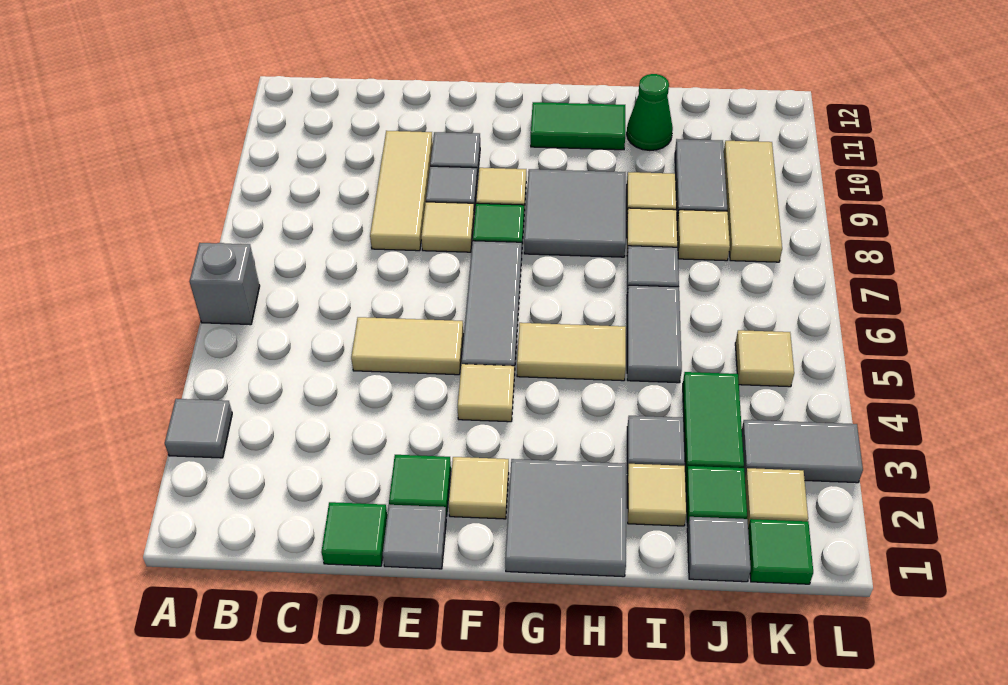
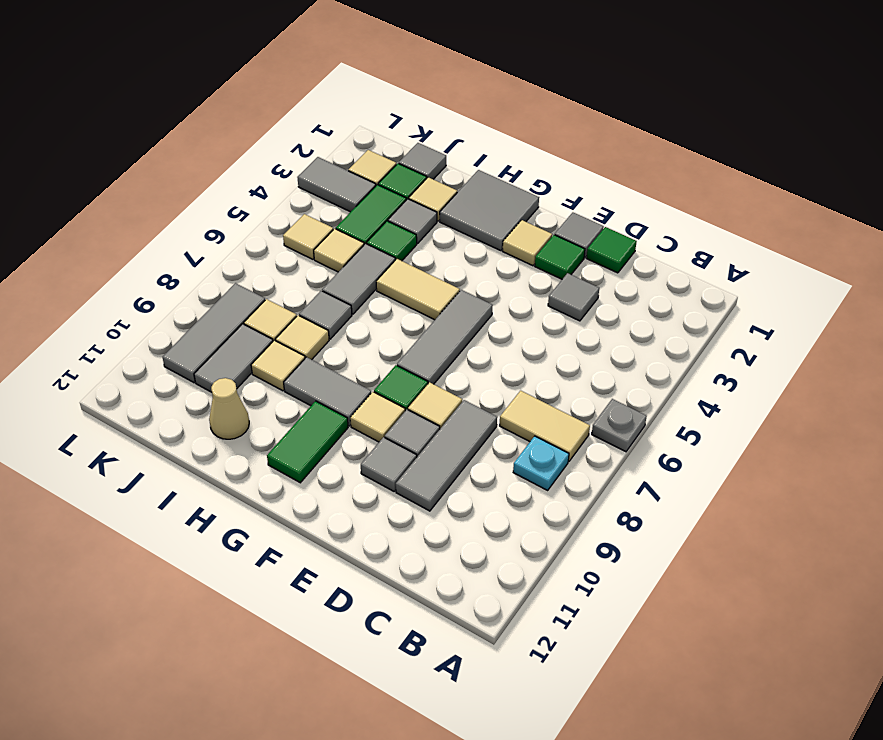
grey tile A3 level 1 -> grey tile D3 level 1
grey brick A6 level 1 -> grey plate A6 level 1
none -> cyan plate B8 level 1
tan tile D5:E5 level 1 -> tan tile B7:C7 level 1
tan tile D8:D10 level 1 -> grey tile D8:D10 level 1
tan tile F4 level 1 -> tan tile J5 level 1
grey tile G8:H9 level 1 -> grey tile G9:H9 level 1
green tile G11:H11 level 1 -> green tile G10:G11 level 1
green cone I11 level 1 -> tan cone I11 level 1
green tile K1 level 1 -> green tile I4 level 1
tan tile K8:K10 level 1 -> grey tile K8:K10 level 1

